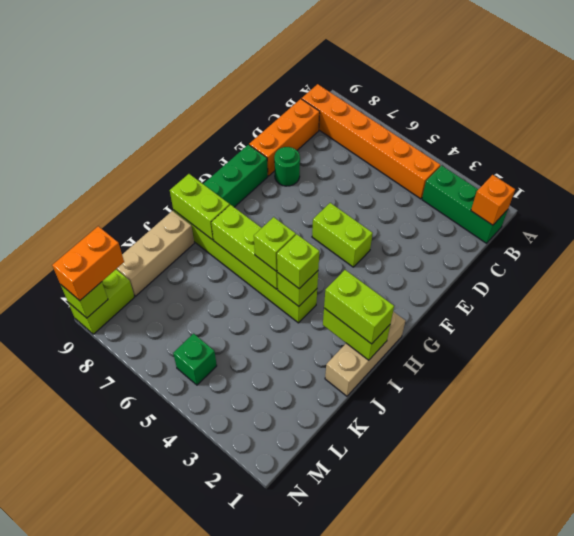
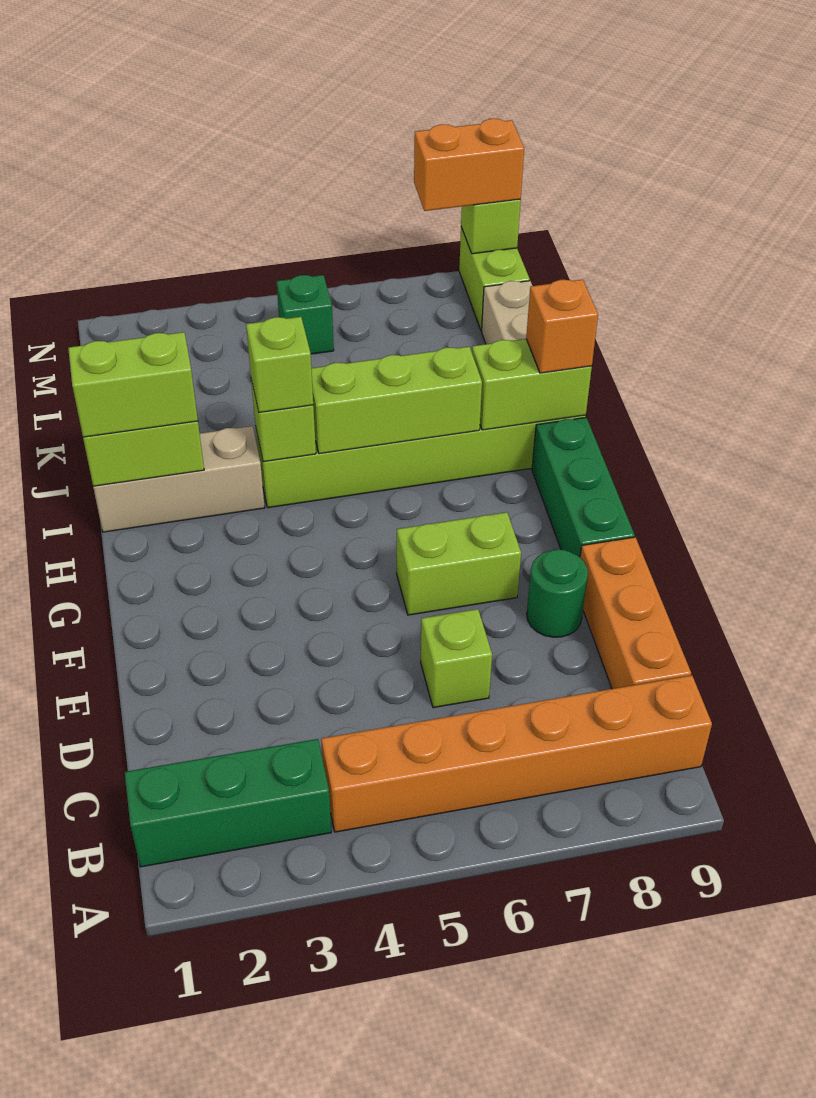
orange brick B1 level 2 -> orange brick I9 level 3
lime brick F4:F5 level 1 -> lime brick F6:F7 level 1
tan brick H1:J1 level 1 -> tan brick I1:I3 level 1
lime brick I5 level 3 -> lime brick D6 level 1
orange brick M9:N9 level 3 -> orange brick N8:N9 level 3

